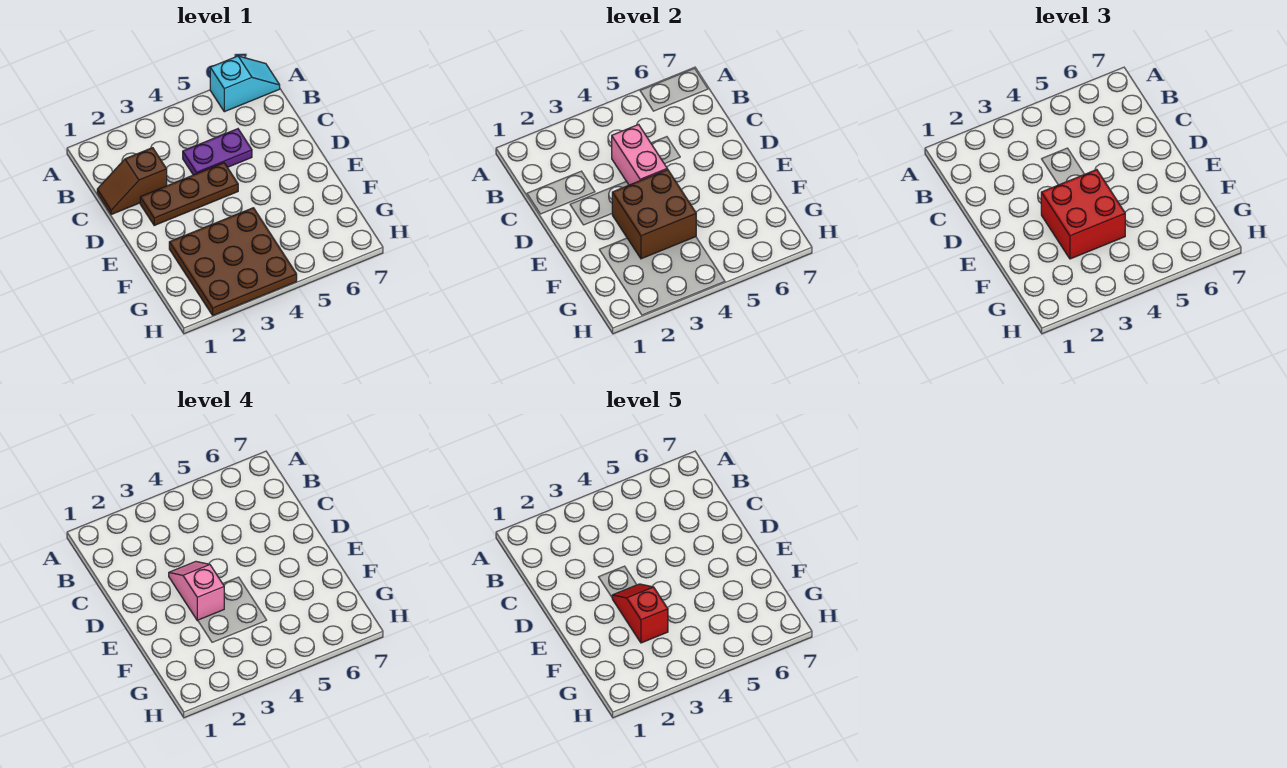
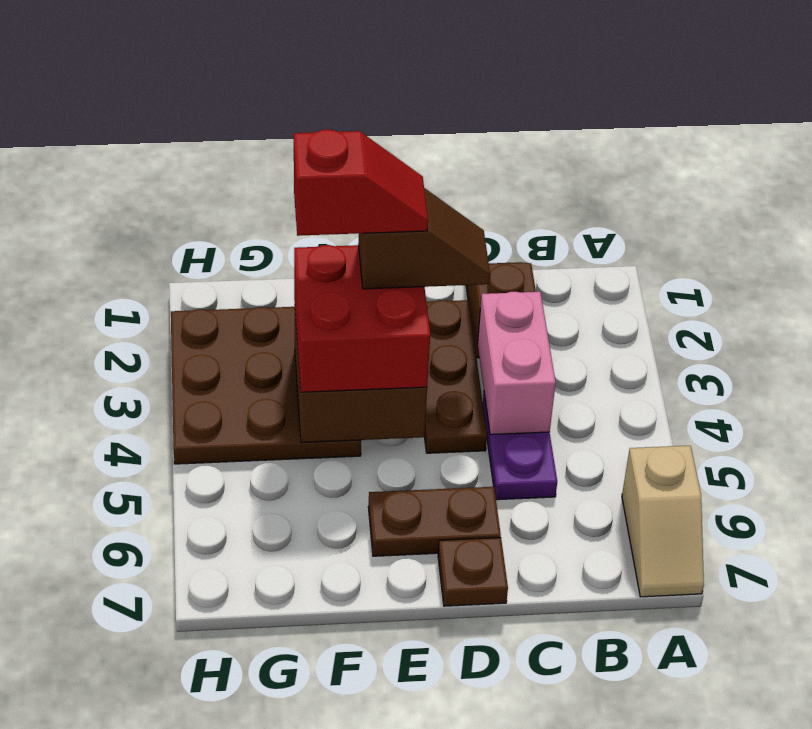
cyan slope A6:A7 level 1 top 6 -> tan slope A6:A7 level 1 top 6
pink brick C4:D4 level 2 -> pink brick C3:C4 level 2
pink slope D3:E3 level 4 top E -> brown slope D3:E3 level 4 top E
none -> brown plate D6:E6 level 1
none -> brown plate D7 level 1

